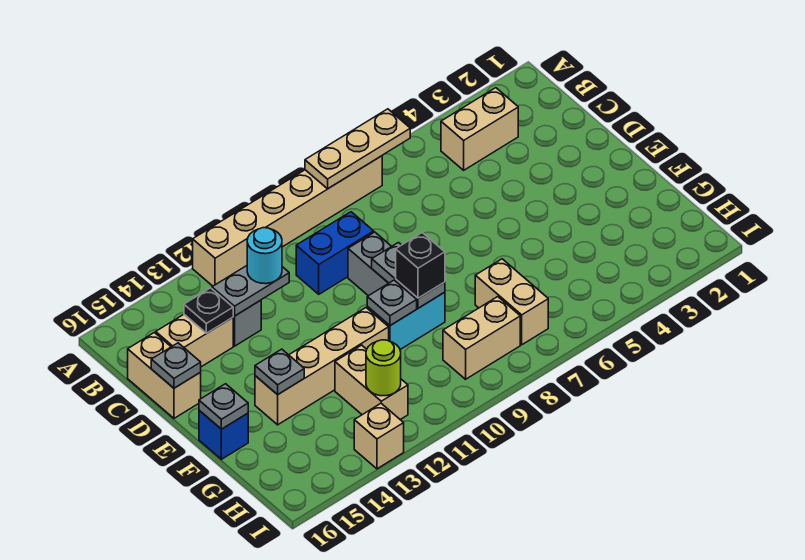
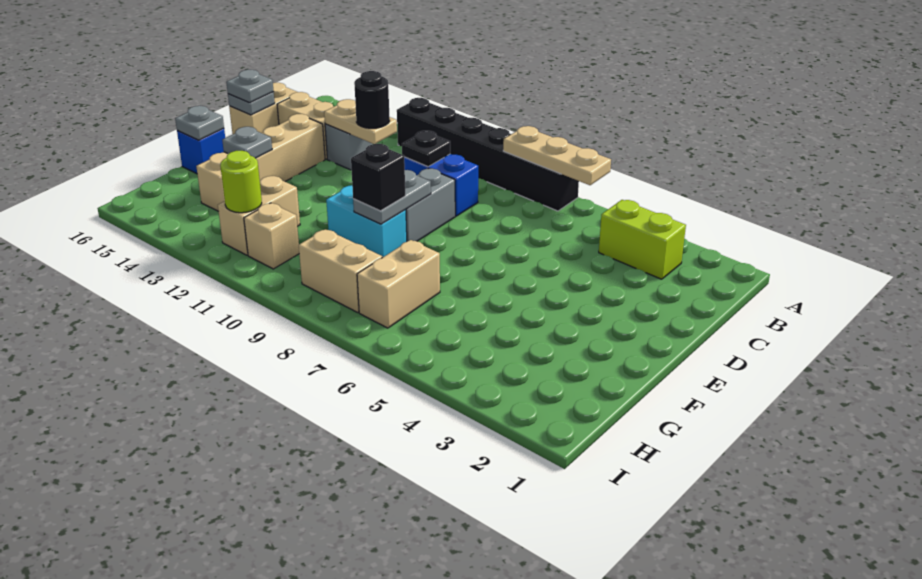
tan brick A7:A12 level 1 -> black brick A7:A12 level 1
tan brick B3:B4 level 1 -> lime brick B3:B4 level 1
grey plate C12:C13 level 2 -> tan plate C12:C13 level 2
cyan round brick C12 level 3 -> black round brick C12 level 3
black plate C14 level 2 -> black plate C10 level 2
grey plate F10 level 2 -> grey plate D16 level 3
tan brick F11:F14 level 1 -> tan brick D14:G14 level 1
tan brick I13 level 1 -> tan brick H11 level 1

